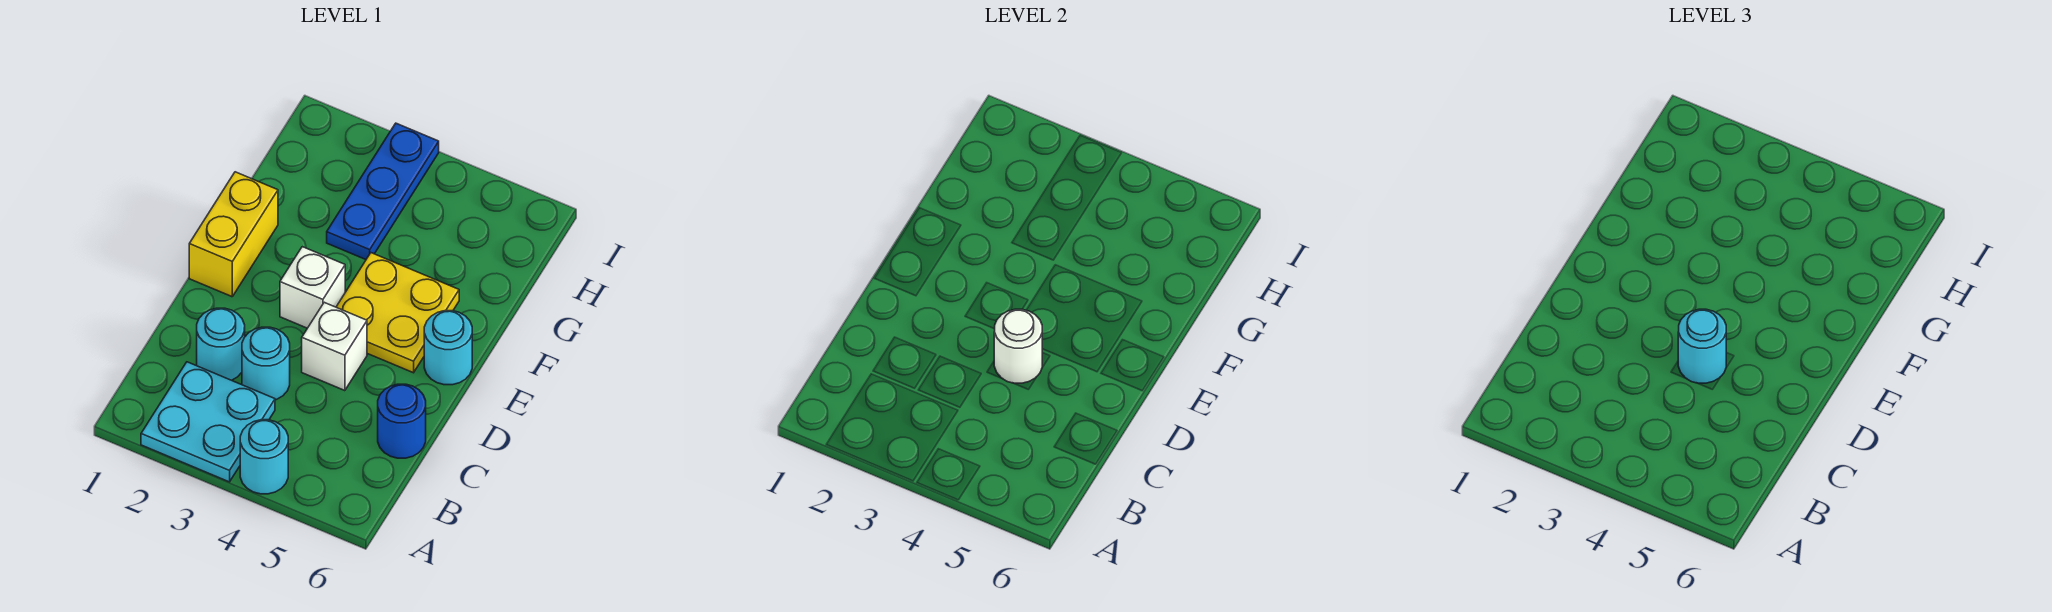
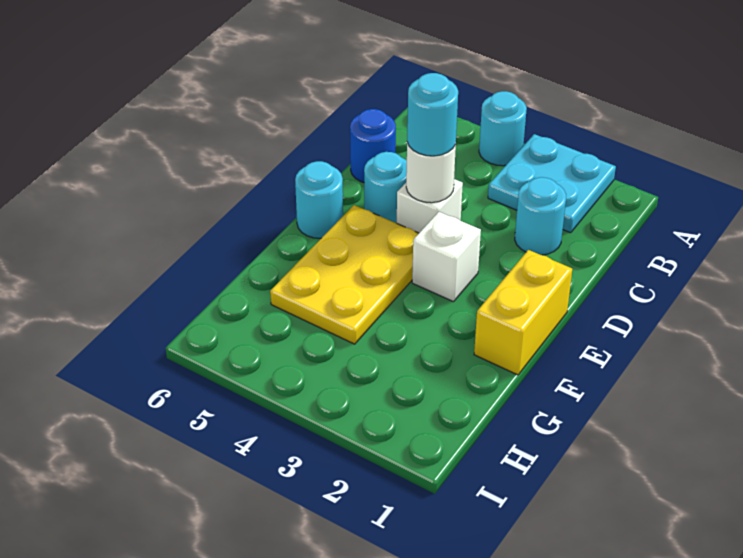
cyan round brick C3 level 1 -> cyan round brick D5 level 1
yellow plate E4:F5 level 1 -> yellow plate E4:G5 level 1
blue plate G3:I3 level 1 -> none

